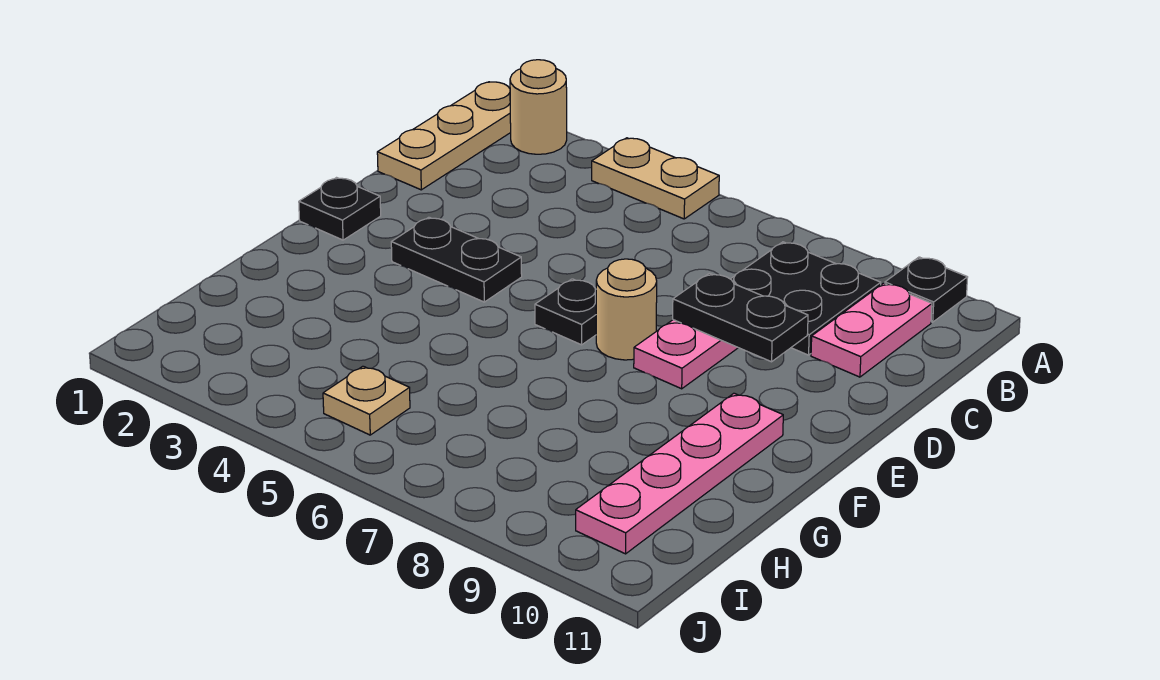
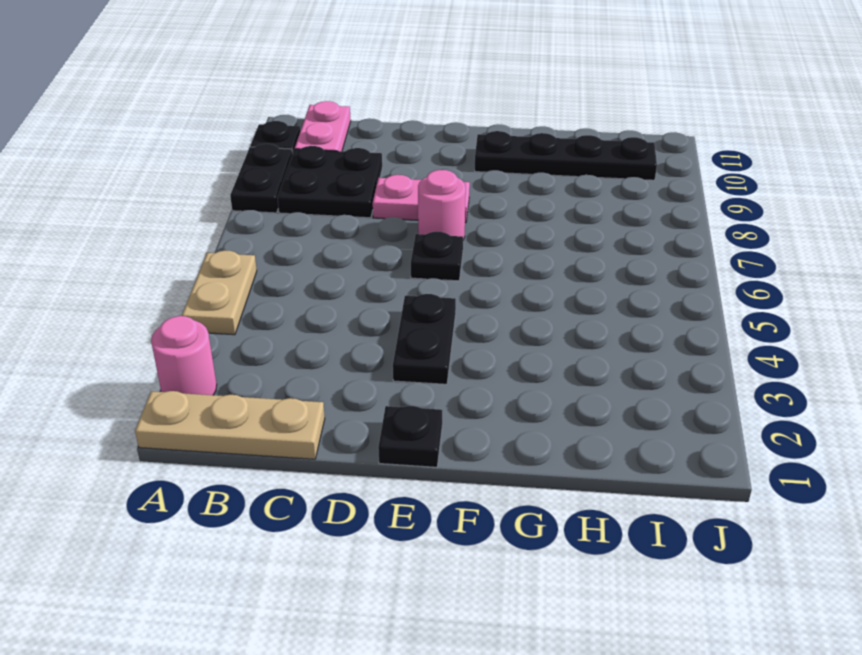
tan round brick A2 level 1 -> pink round brick A2 level 1
pink plate B10:C10 level 1 -> pink plate B10:B11 level 1
black plate D8:D9 level 2 -> black plate A8:A9 level 1
tan round brick E7 level 1 -> pink round brick E7 level 1
pink plate F10:I10 level 1 -> black plate F10:I10 level 1
tan plate I5 level 1 -> none

